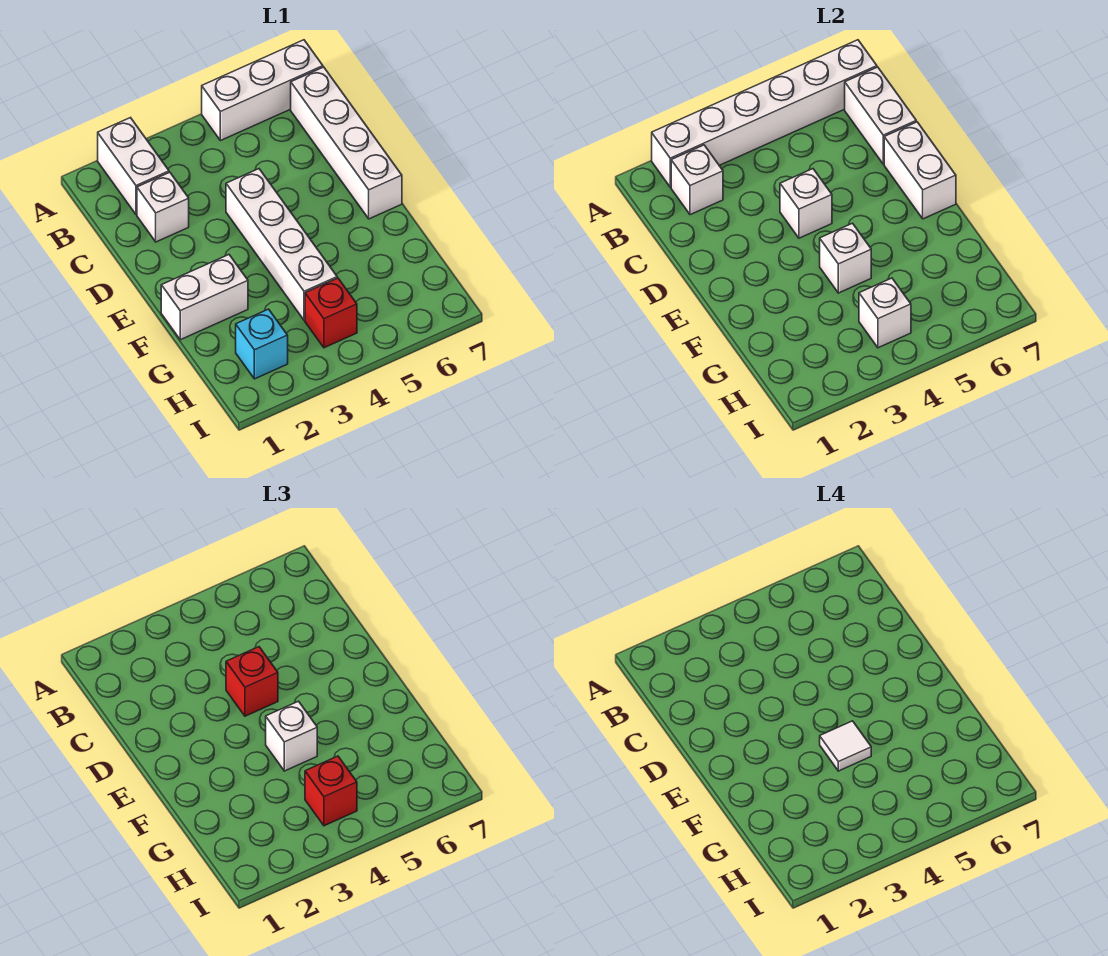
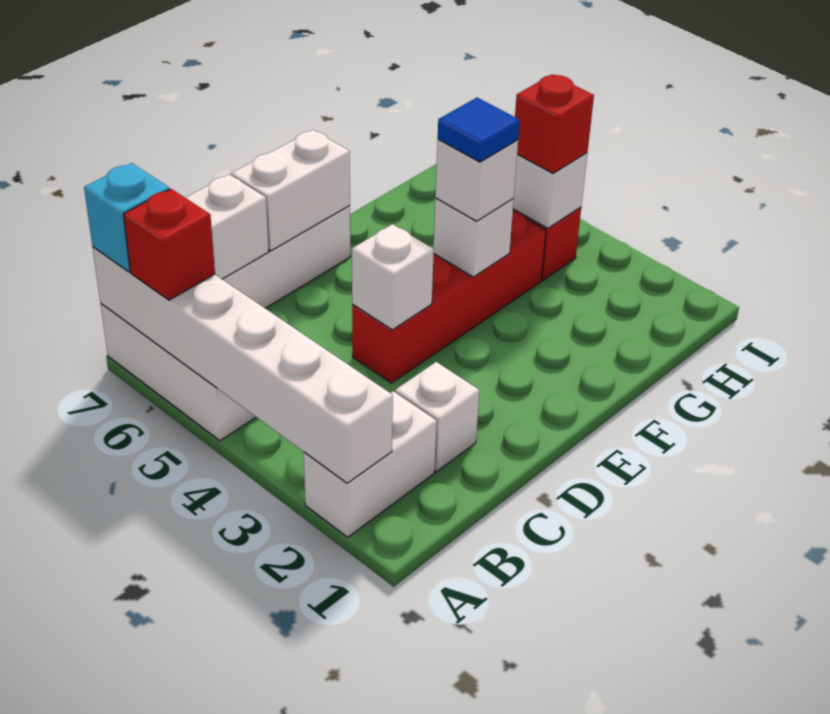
white brick B2 level 2 -> none
white brick D4:G4 level 1 -> red brick D4:G4 level 1
red brick D4 level 3 -> red brick A6 level 3
white brick F1:F2 level 1 -> none
white tile F4 level 4 -> blue tile F4 level 4
cyan brick H2 level 1 -> cyan brick A7 level 3

